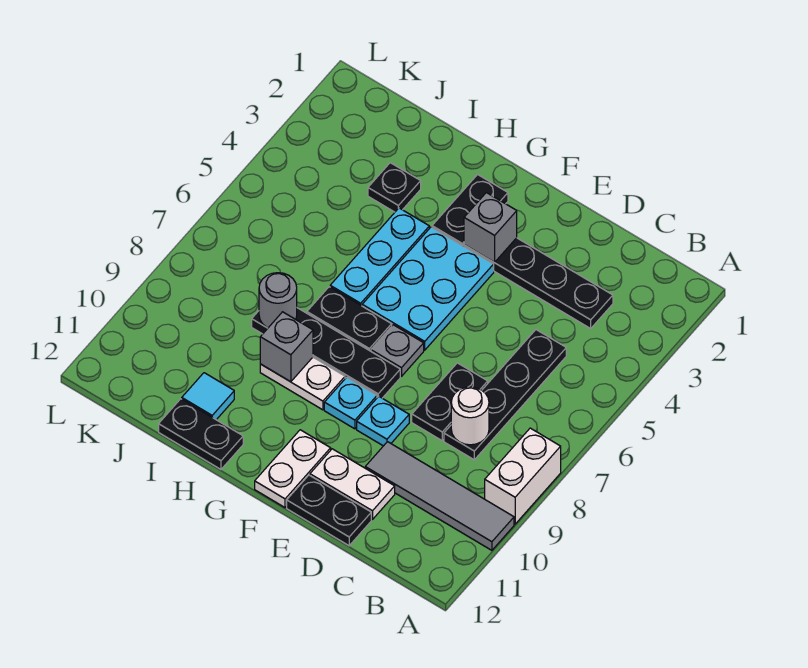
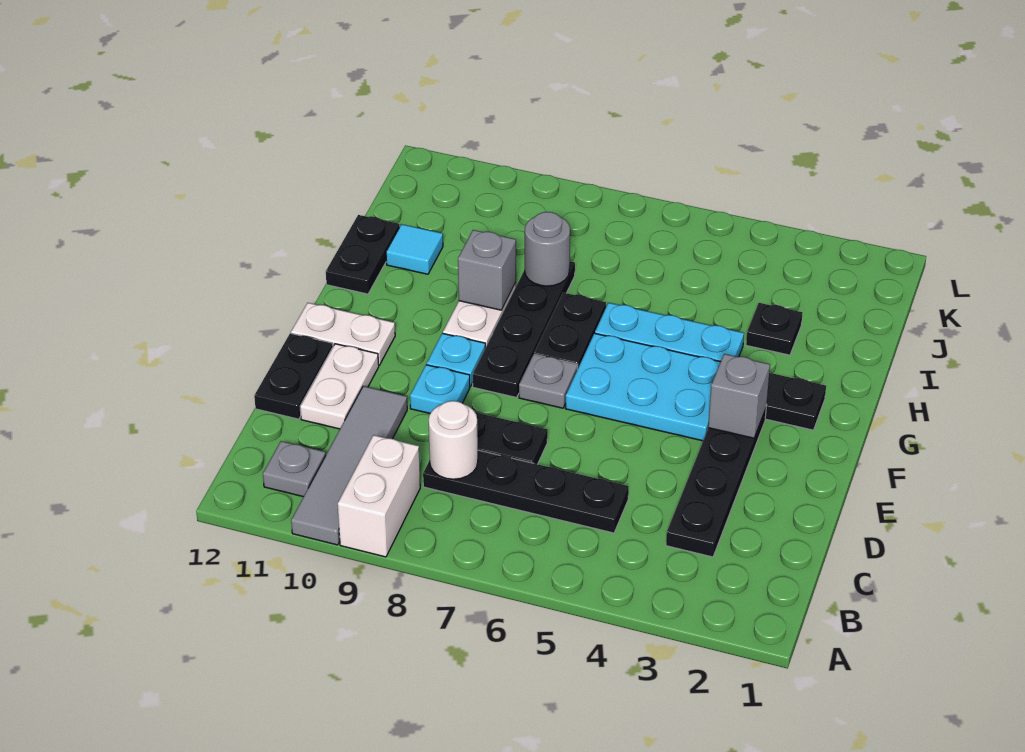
white brick A8:A9 level 1 -> white brick A9:B9 level 1
none -> grey plate B11 level 1

